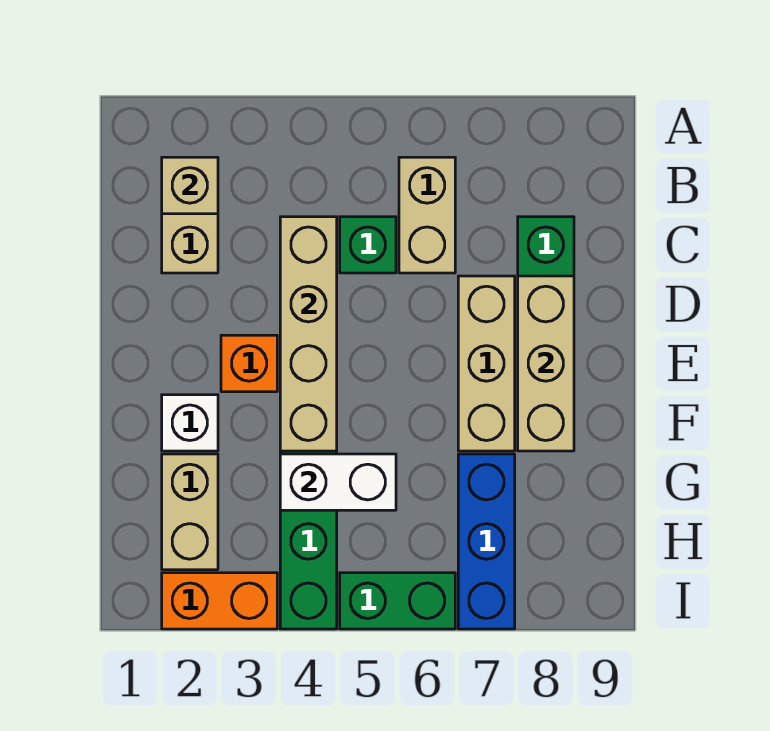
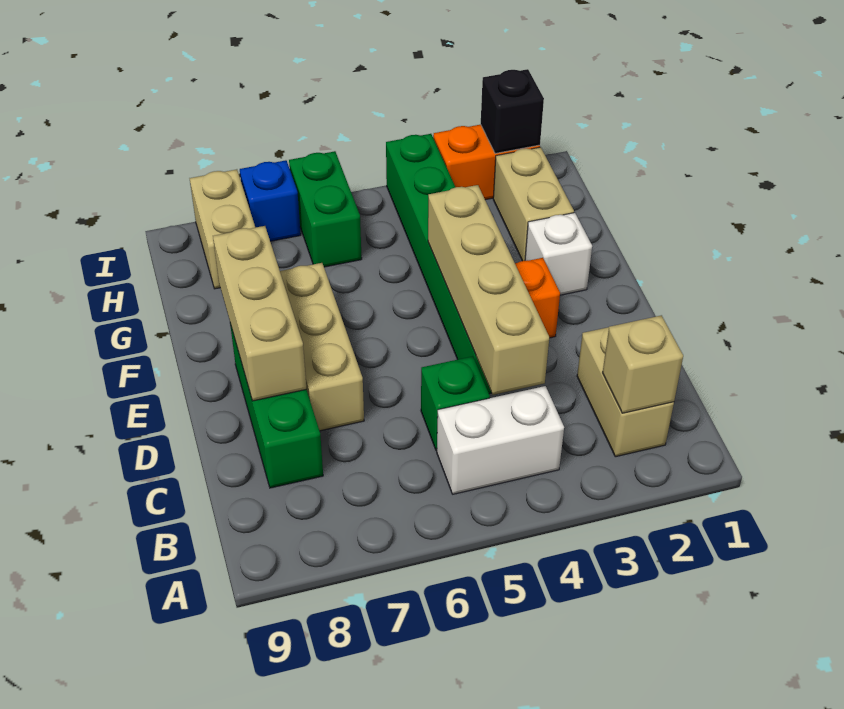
tan brick B6:C6 level 1 -> tan brick H8:I8 level 1
white brick G4:G5 level 2 -> white brick B4:B5 level 1
blue brick G7:I7 level 1 -> blue brick I7 level 1
none -> black brick I2 level 2
green brick I5:I6 level 1 -> green brick H6:I6 level 1

